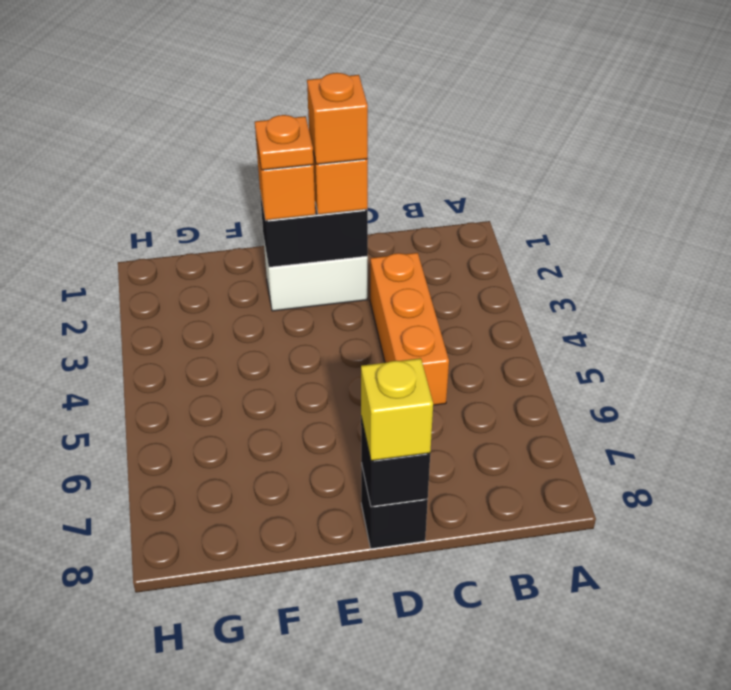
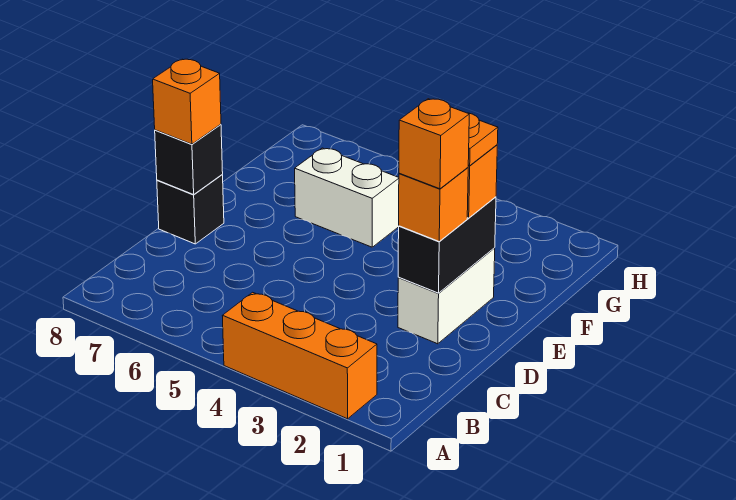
orange brick C3:C5 level 1 -> orange brick A2:A4 level 1
yellow brick D8 level 3 -> orange brick D8 level 3
none -> white brick F5:F6 level 1

